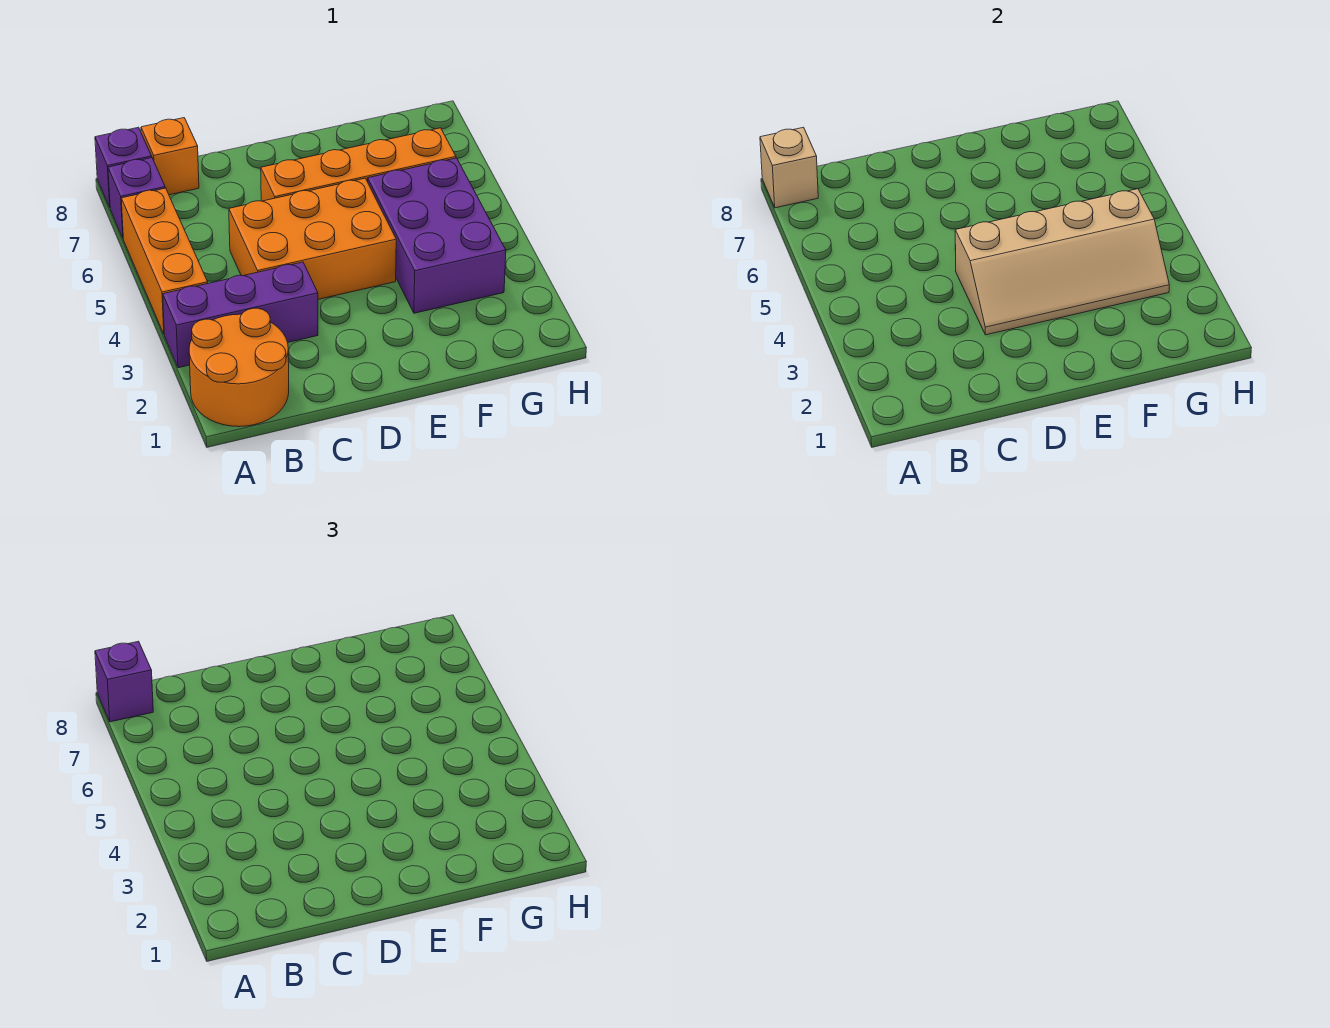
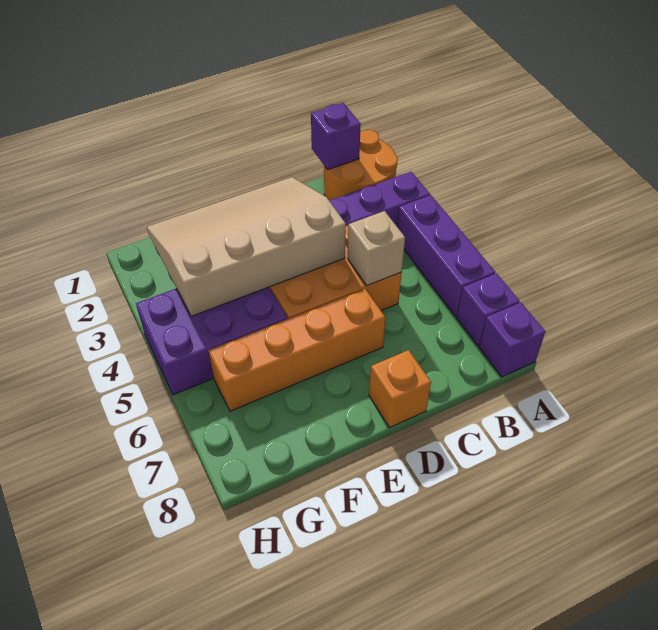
orange brick A4:A6 level 1 -> purple brick A4:A6 level 1
tan brick A8 level 2 -> tan brick C5 level 2
purple brick A8 level 3 -> purple brick B1 level 2
orange brick B8 level 1 -> orange brick D8 level 1
tan slope D3:G4 level 2 top 4 -> tan slope D2:G4 level 2 top 4
purple brick F3:G5 level 1 -> purple brick F4:H5 level 1

